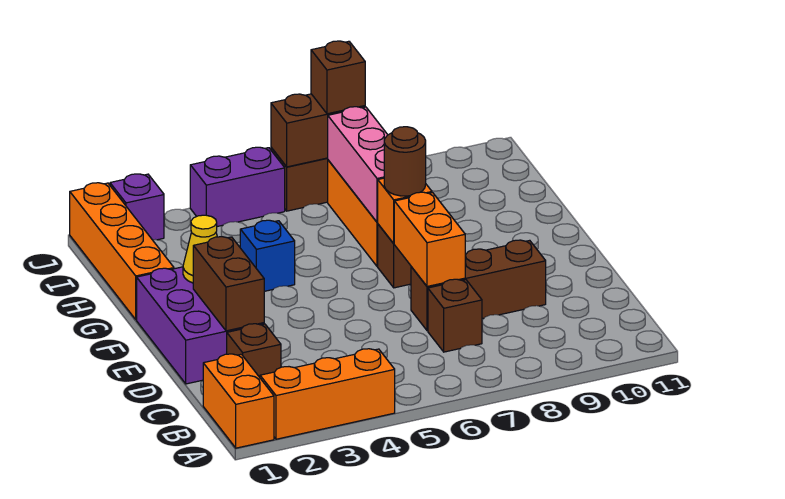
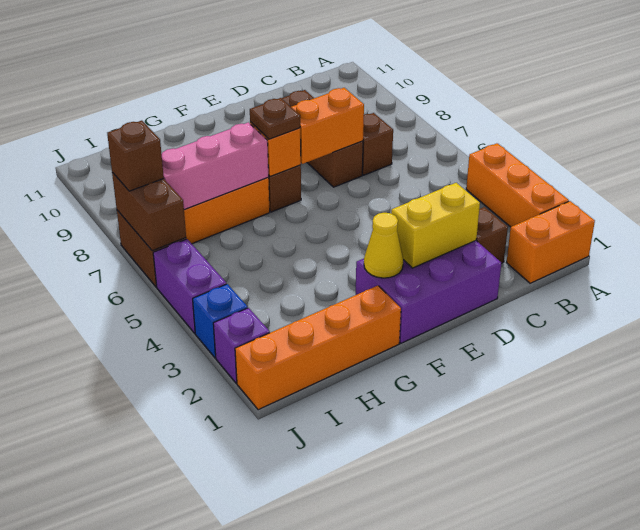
brown brick D2:E2 level 2 -> yellow brick D2:E2 level 2
brown round brick F7 level 3 -> brown plate F7 level 3
blue brick G4 level 1 -> blue brick J3 level 1

